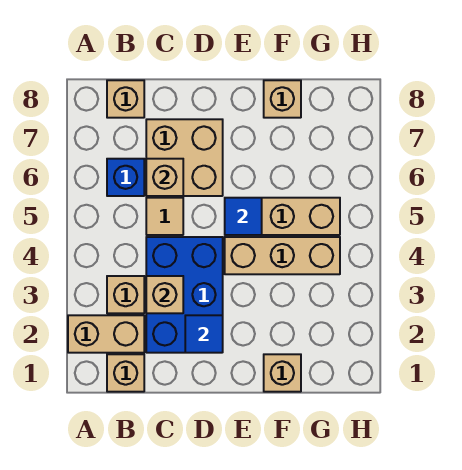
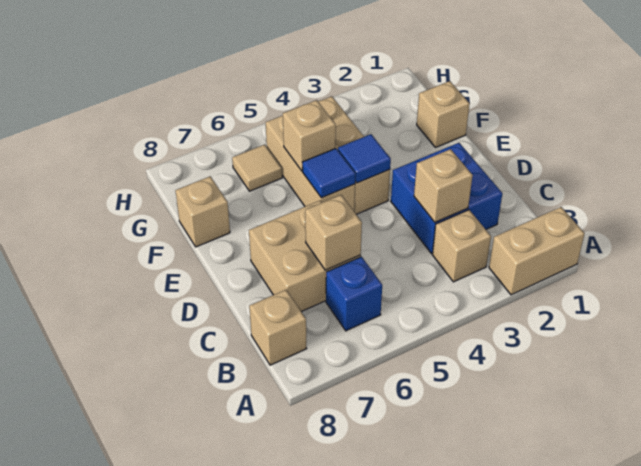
tan brick A2:B2 level 1 -> tan brick A1:A2 level 1
tan brick B1 level 1 -> tan brick F5 level 2
blue brick C2:D4 level 1 -> blue brick C2:D3 level 1
tan tile C5 level 1 -> tan tile G6 level 1
blue tile D2 level 2 -> blue tile E4 level 2

